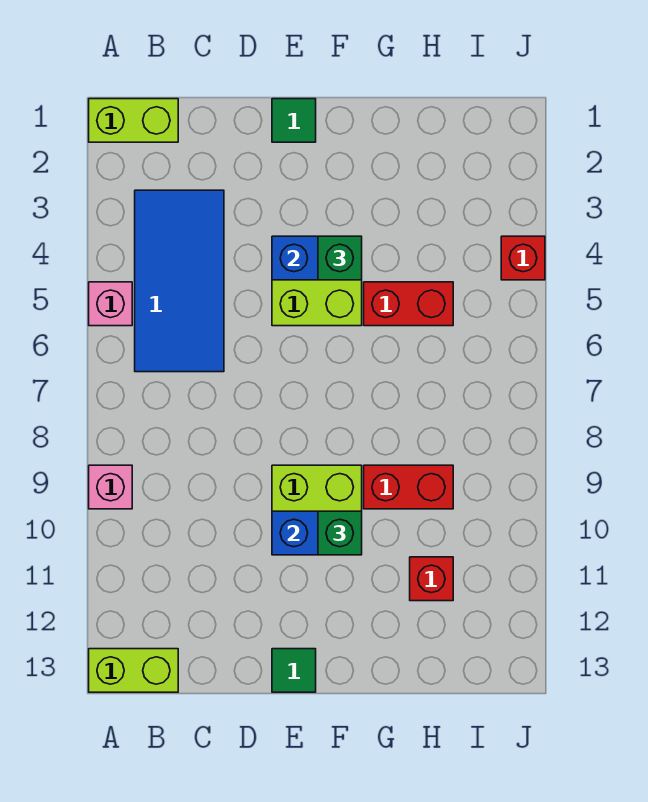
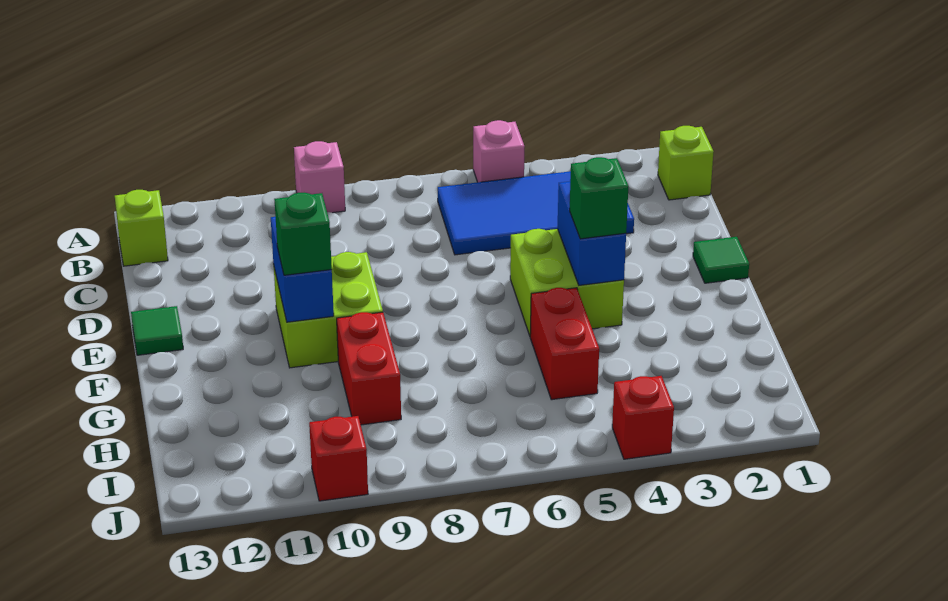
lime brick A1:B1 level 1 -> lime brick B1 level 1
lime brick A13:B13 level 1 -> lime brick B13 level 1
red brick H11 level 1 -> red brick J10 level 1

